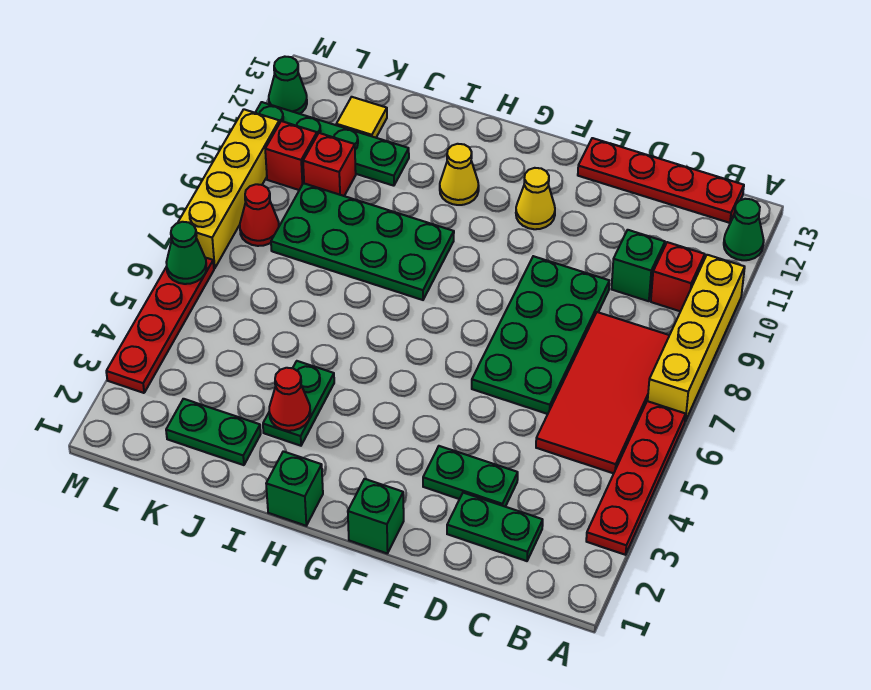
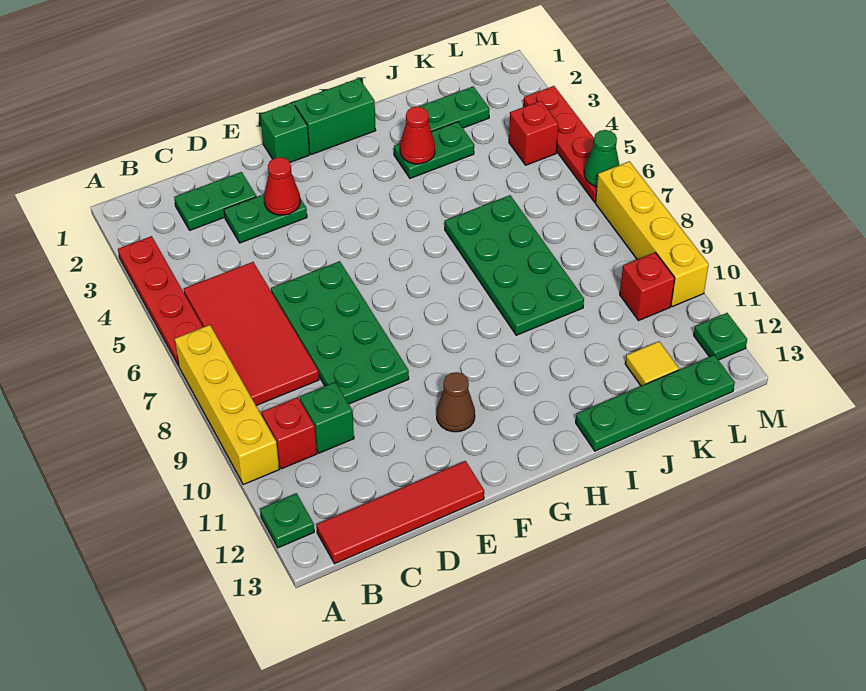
green cone A12 level 1 -> green plate A12 level 1
red plate B13:E13 level 1 -> red tile B13:E13 level 1
yellow cone F11 level 1 -> brown cone F11 level 1
green brick H1 level 1 -> green brick G1:H1 level 1
green plate H8:K9 level 1 -> green plate I6:J9 level 1
yellow cone H11 level 1 -> none
green plate I3:I4 level 1 -> green plate I3:J3 level 1
green plate J11:M11 level 1 -> green plate I13:L13 level 1
red brick K10 level 1 -> red brick L4 level 1
red cone L8 level 1 -> red cone E3 level 2
green cone M12 level 1 -> green plate M12 level 1

